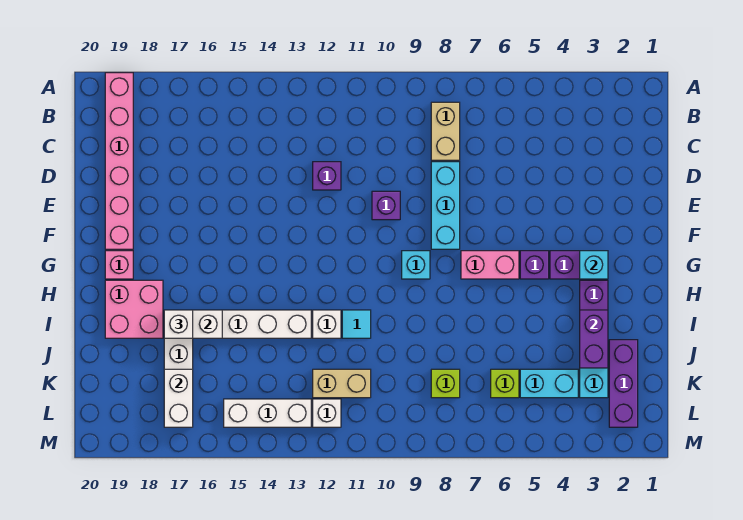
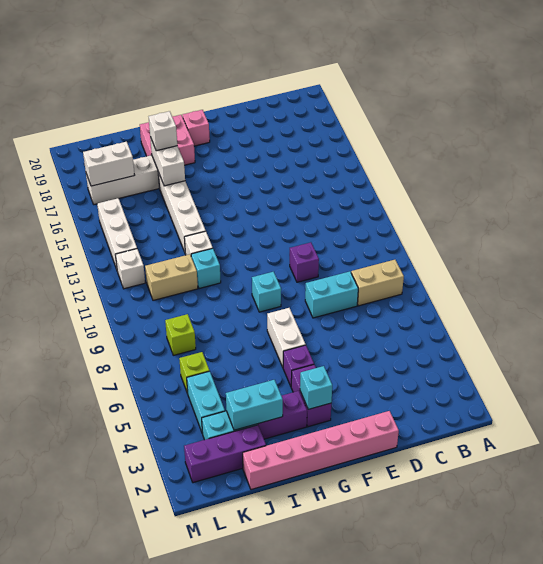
pink brick A19:F19 level 1 -> pink brick E1:J1 level 1
cyan brick D8:F8 level 1 -> cyan brick D8:E8 level 1
purple brick D12 level 1 -> none
pink brick G6:G7 level 1 -> white brick G6:G7 level 1
purple brick I3:J3 level 2 -> cyan brick I3:J3 level 2
cyan tile I11 level 1 -> cyan brick I11 level 1
tan brick K11:K12 level 1 -> tan brick J11:K11 level 1

